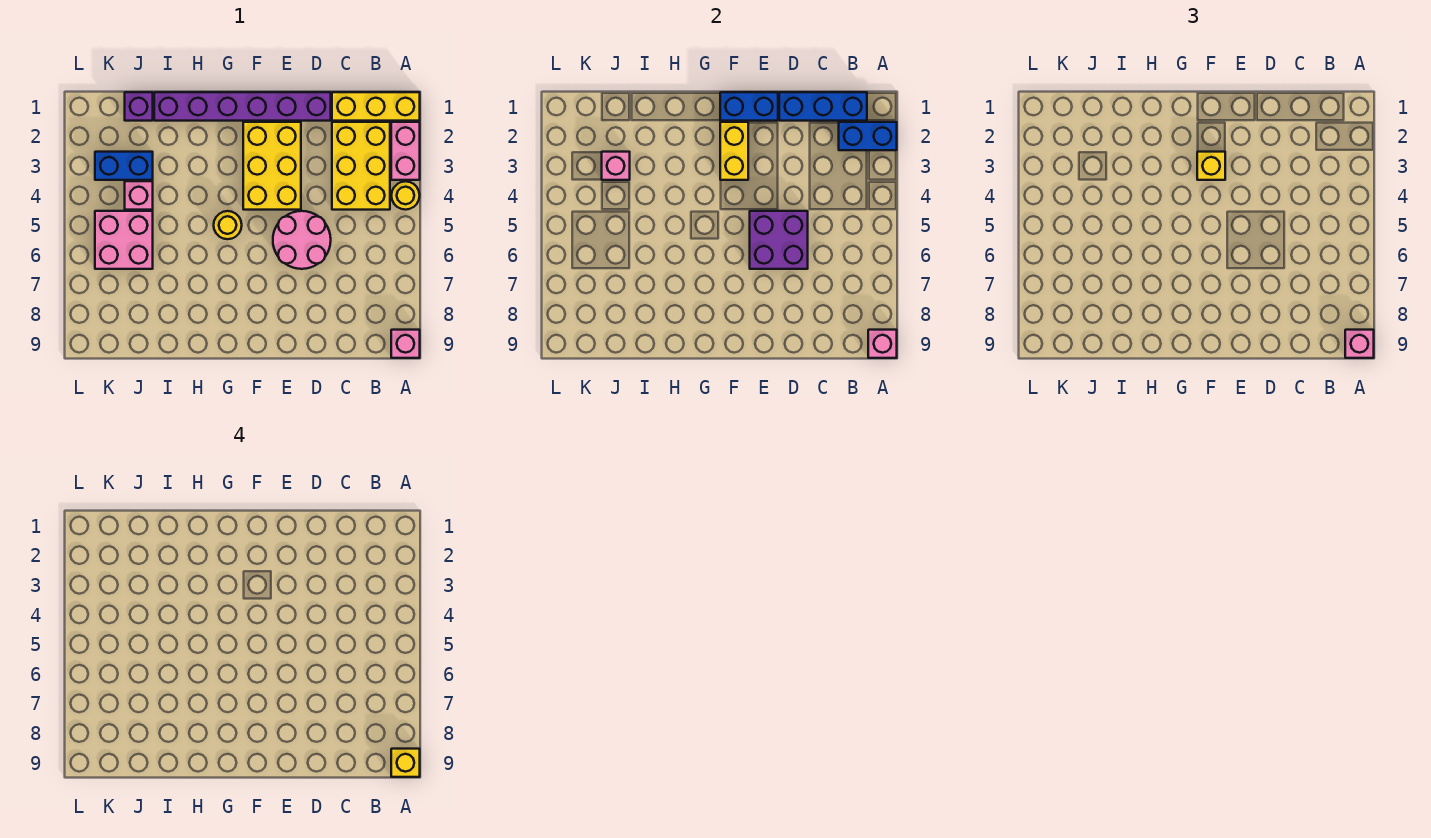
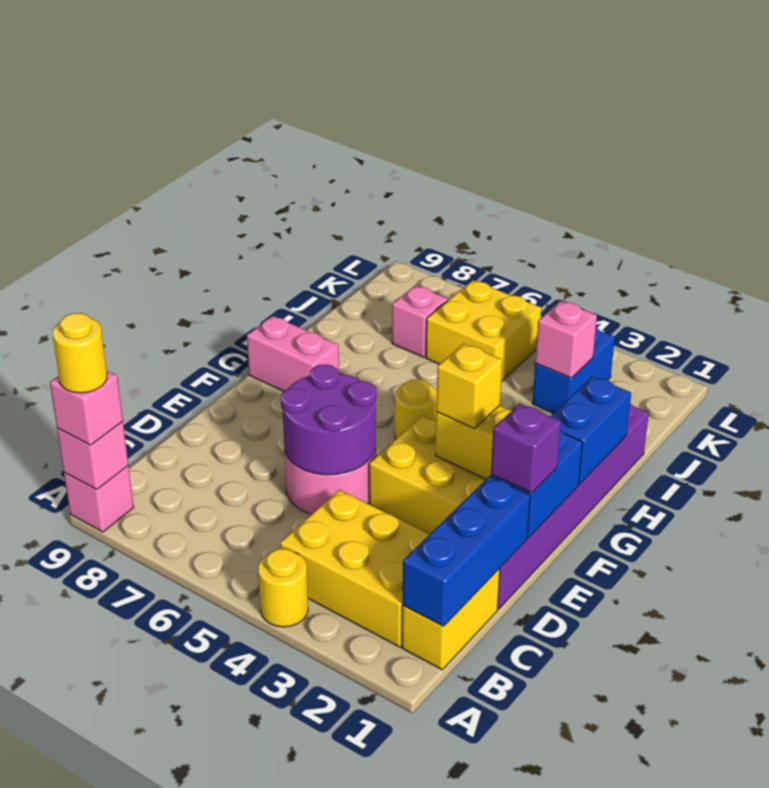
yellow brick A1:C1 level 1 -> yellow brick B1:C1 level 1
pink brick A2:A3 level 1 -> pink brick G8:G9 level 1
blue brick A2:B2 level 2 -> blue brick G1:H1 level 2
yellow brick A9 level 4 -> yellow round brick A9 level 4
purple brick D5:E6 level 2 -> purple round brick D5:E6 level 2
purple brick J1 level 1 -> purple brick E1 level 3
pink brick J4 level 1 -> pink brick J7 level 1
pink brick J5:K6 level 1 -> yellow brick J5:K6 level 1

